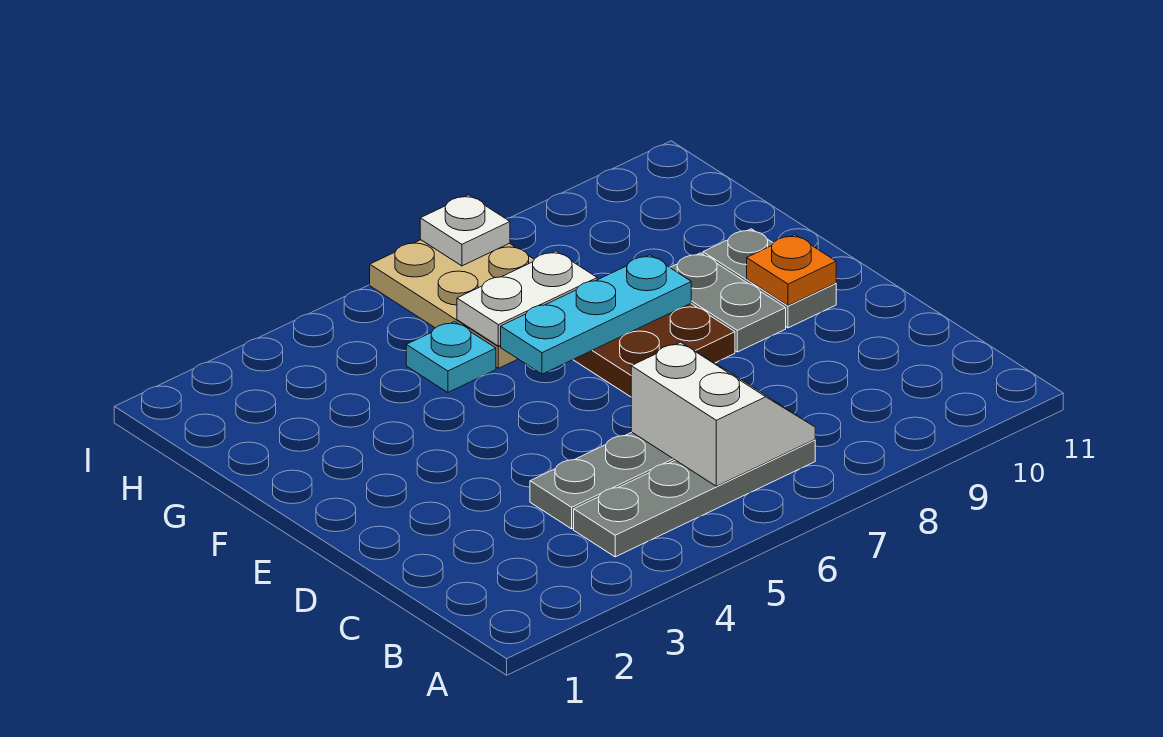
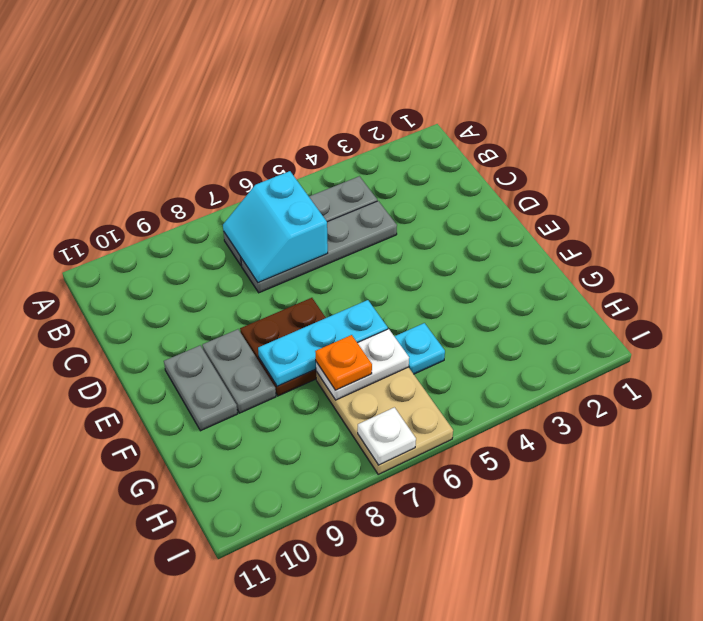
white slope B6:C7 level 2 top 6 -> cyan slope B6:C7 level 2 top 6
orange plate E10 level 2 -> orange plate G7 level 3

